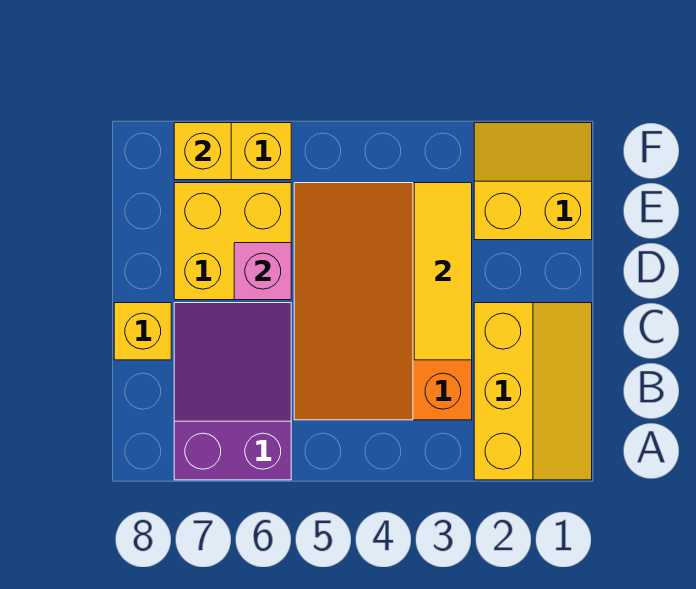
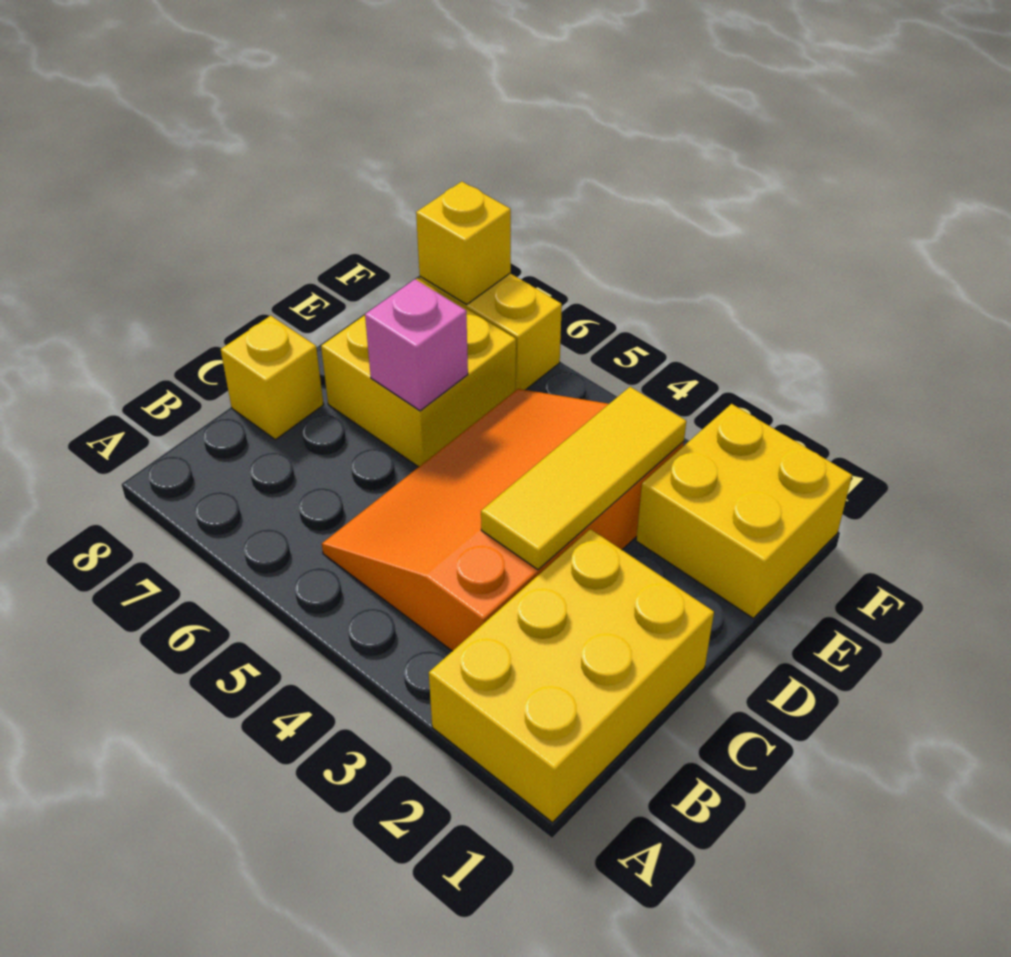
yellow slope A1:C2 level 1 top 2 -> yellow brick A1:C2 level 1
purple slope A6:C7 level 1 top A -> none
yellow slope E1:F2 level 1 top E -> yellow brick E1:F2 level 1

